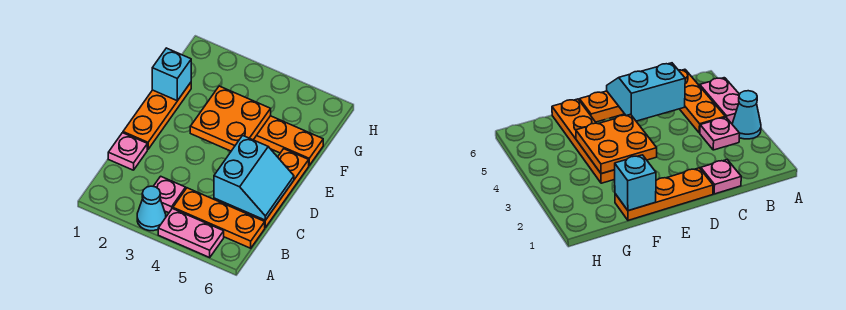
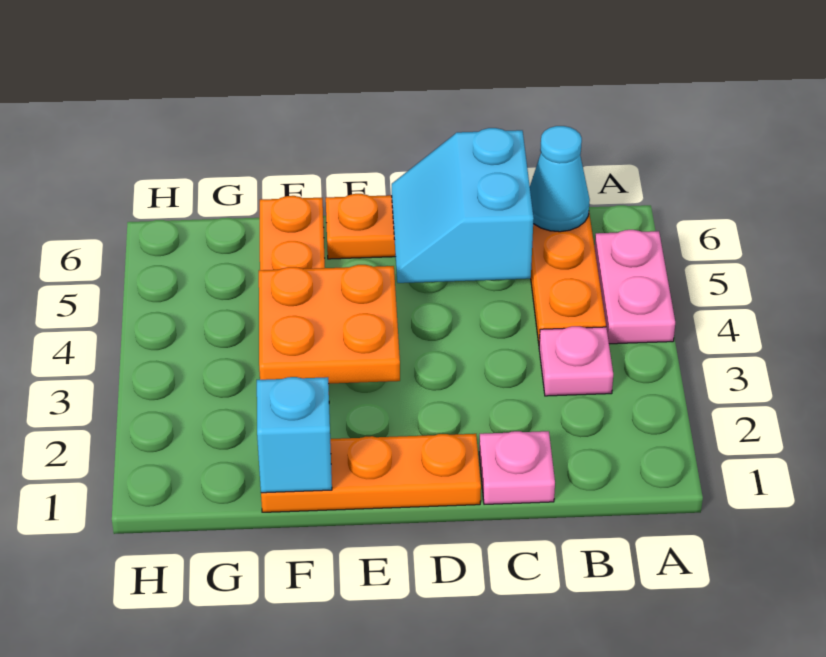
cyan cone A3 level 1 -> cyan cone B6 level 2
cyan slope C5:D6 level 2 top 5 -> cyan slope C5:D6 level 2 top C

